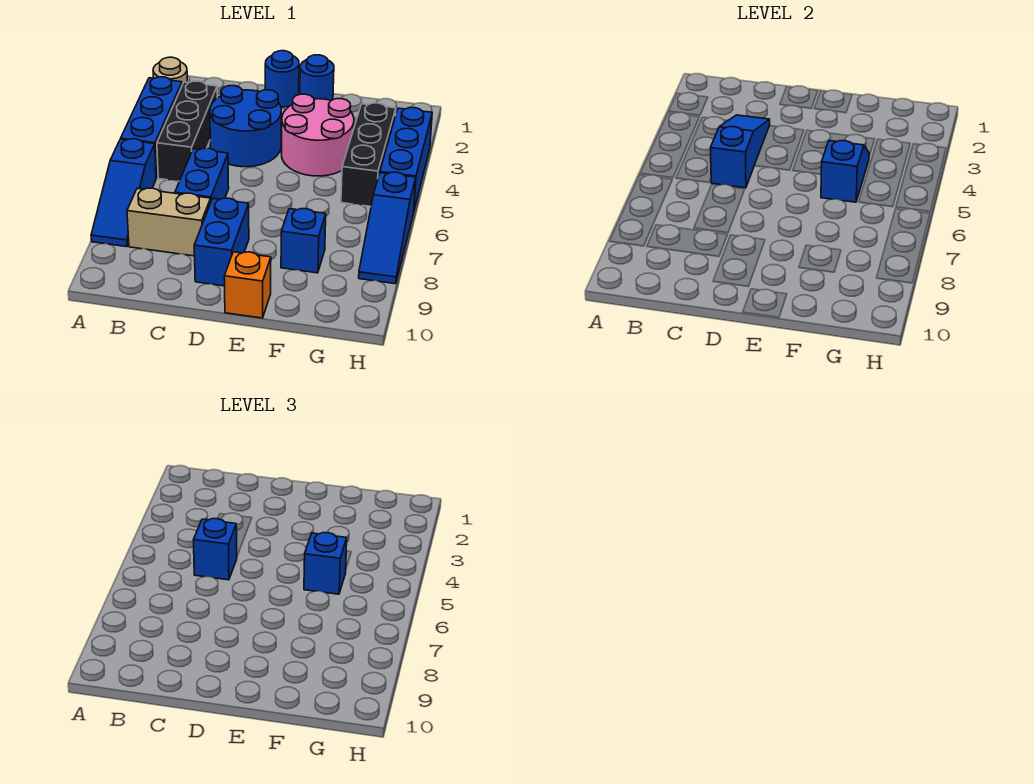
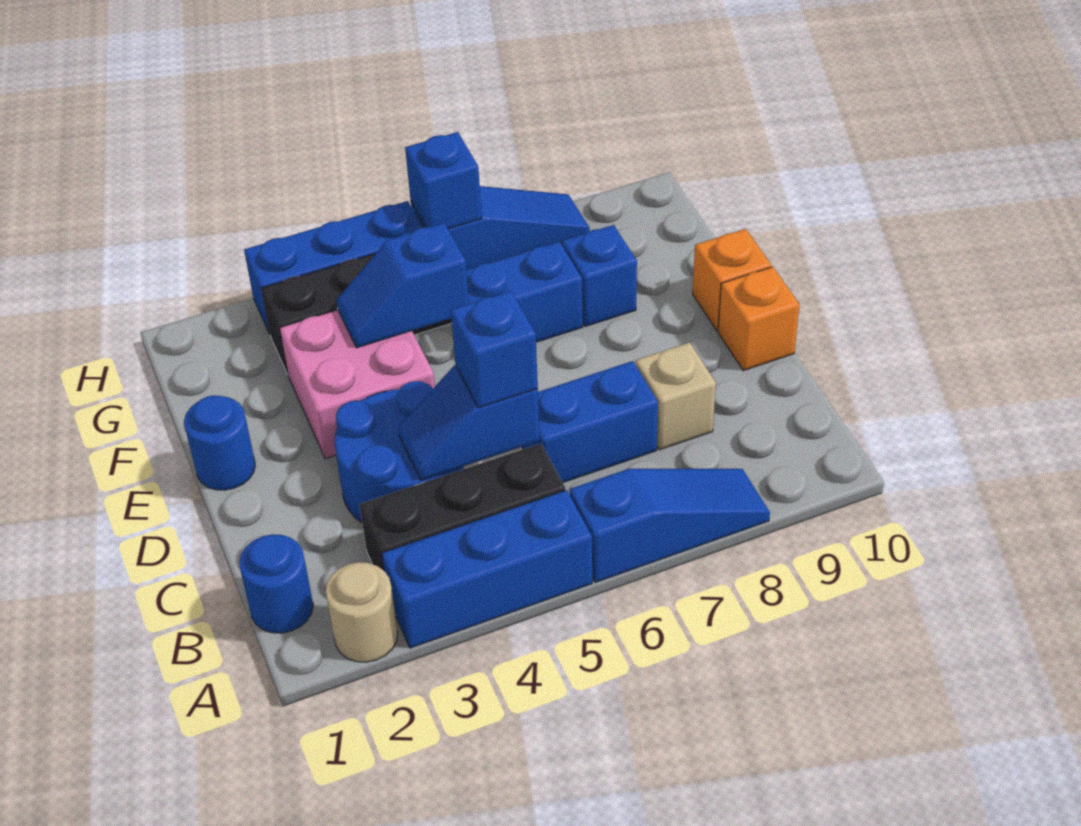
tan brick B8:C8 level 1 -> tan brick C8 level 1
blue slope C3:C5 level 2 top 5 -> blue slope C4:C5 level 2 top 5
blue round brick D1 level 1 -> blue round brick B1 level 1
blue brick D8:D9 level 1 -> blue brick F6:F7 level 1
none -> orange brick D10 level 1
pink round brick E3:F4 level 1 -> pink brick E3:F4 level 1
blue brick F5 level 3 -> blue brick H6 level 2

